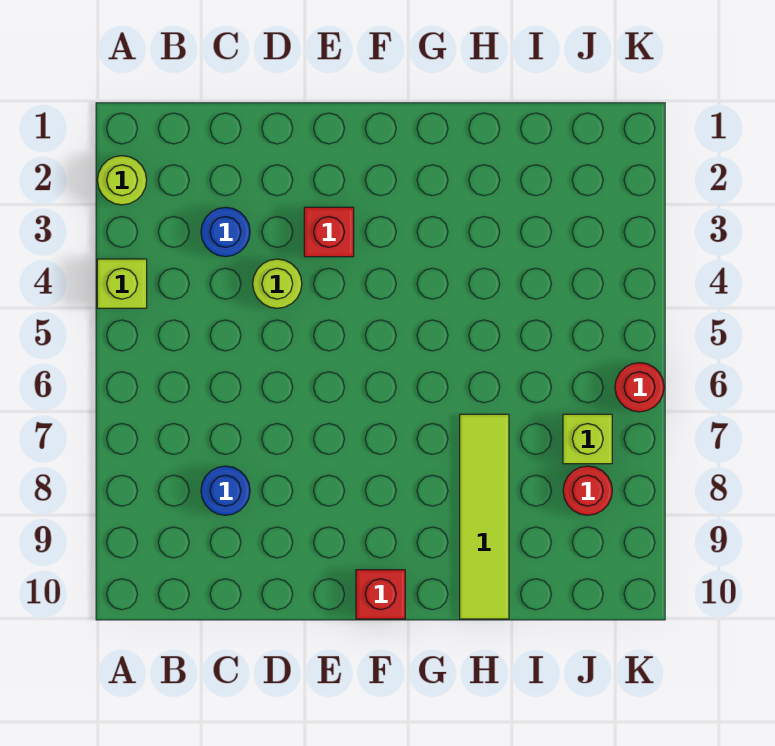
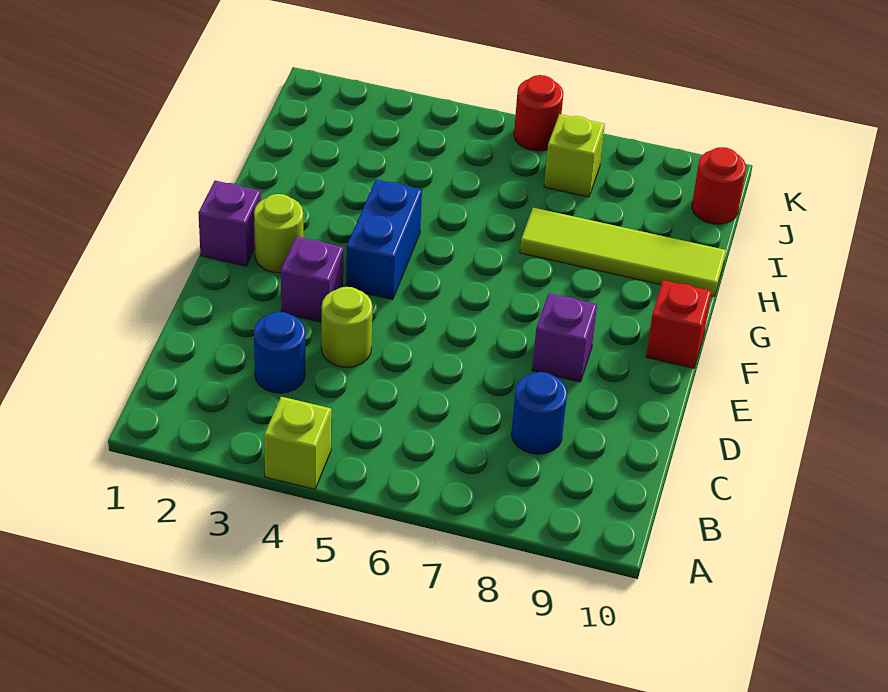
lime round brick A2 level 1 -> lime round brick F2 level 1
red brick E3 level 1 -> purple brick E3 level 1
none -> purple brick E8 level 1
none -> purple brick F1 level 1
none -> blue brick F4:G4 level 1
red round brick J8 level 1 -> red round brick J10 level 1

